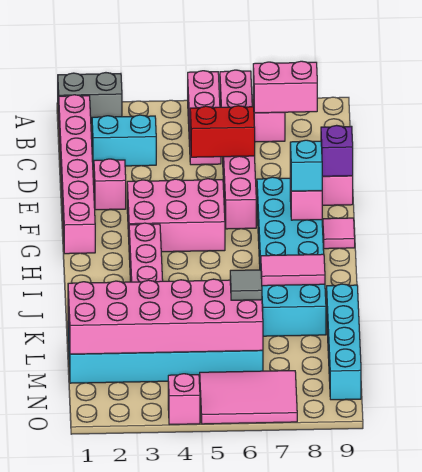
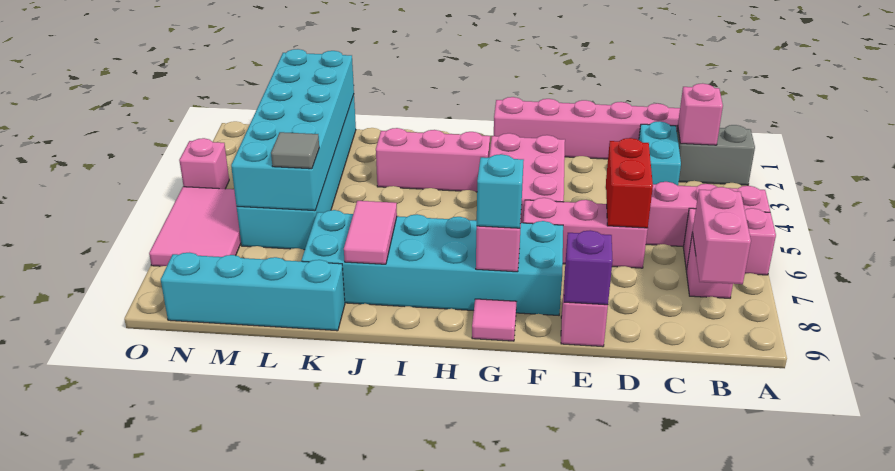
grey brick A1:A2 level 1 -> grey brick A2:B2 level 1
pink brick E2 level 1 -> pink brick B2 level 2
pink brick L1:M6 level 2 -> cyan brick L1:M6 level 2

